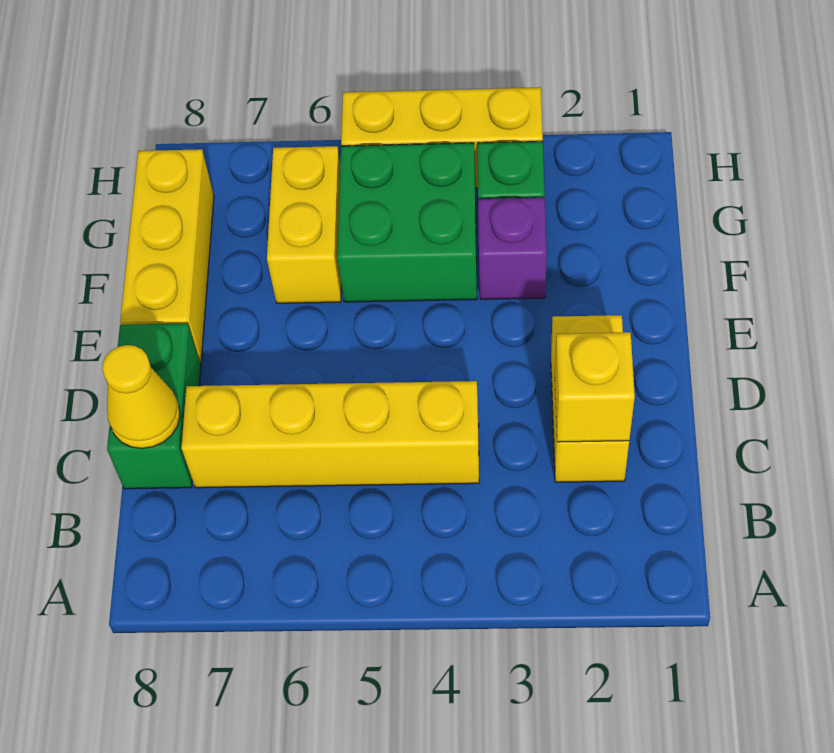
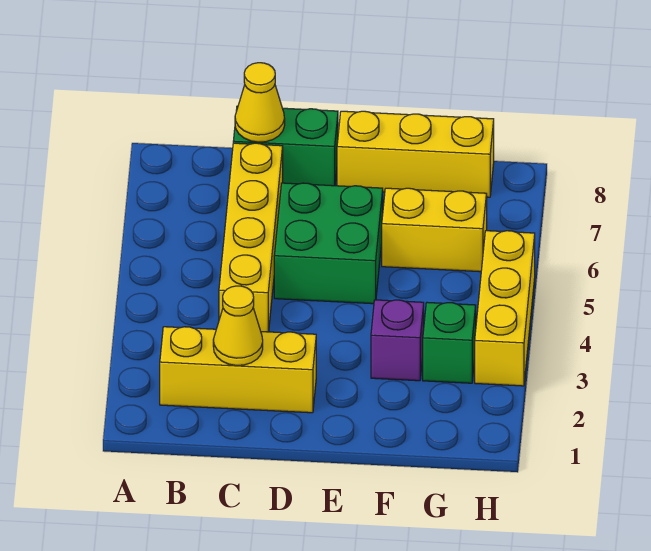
yellow brick C2:D2 level 1 -> yellow brick B2:D2 level 1
yellow brick C2 level 2 -> yellow cone C2 level 2
green brick F4:G5 level 1 -> green brick D5:E6 level 1

